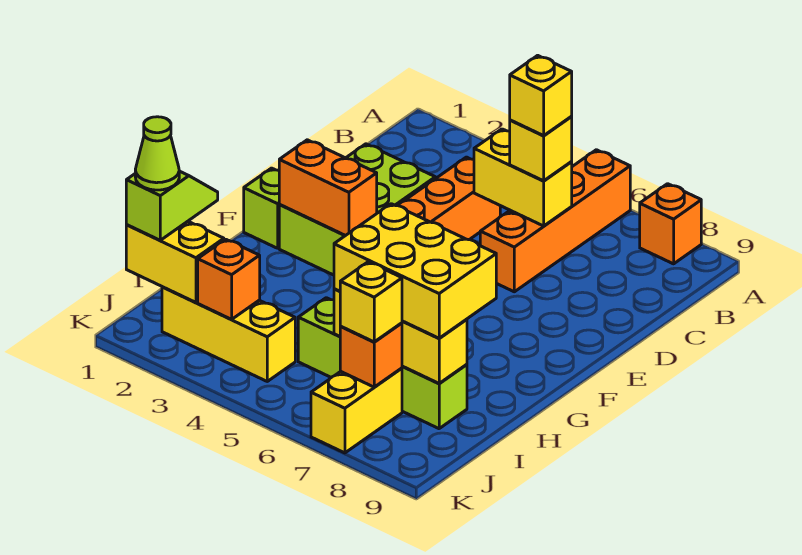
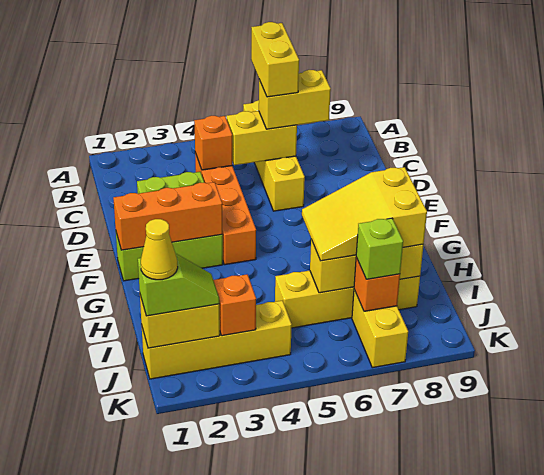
orange brick A6:D6 level 1 -> yellow brick A6:D6 level 1
orange brick A8 level 1 -> orange brick C4 level 2
yellow brick C6 level 3 -> yellow brick C6:C7 level 3
yellow brick C6 level 4 -> yellow brick B6:C6 level 4
orange brick F2:F3 level 2 -> orange brick F1:F3 level 2
yellow brick H6:I8 level 3 -> yellow slope H6:I8 level 3 top 8
lime slope I1:J1 level 3 top J -> lime slope J1:J2 level 3 top 1
lime brick I5:I8 level 1 -> yellow brick I5:I8 level 1
lime cone J1 level 4 -> yellow cone J1 level 4
yellow brick J2:J4 level 1 -> yellow brick J1:J4 level 1
yellow brick J7 level 3 -> lime brick J7 level 3

